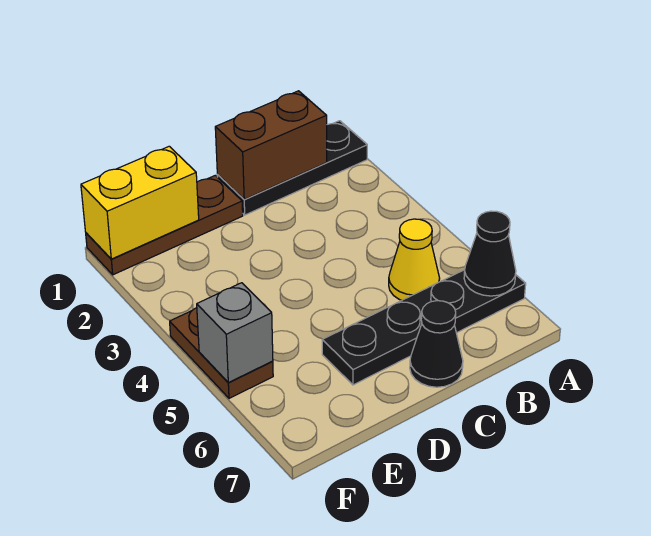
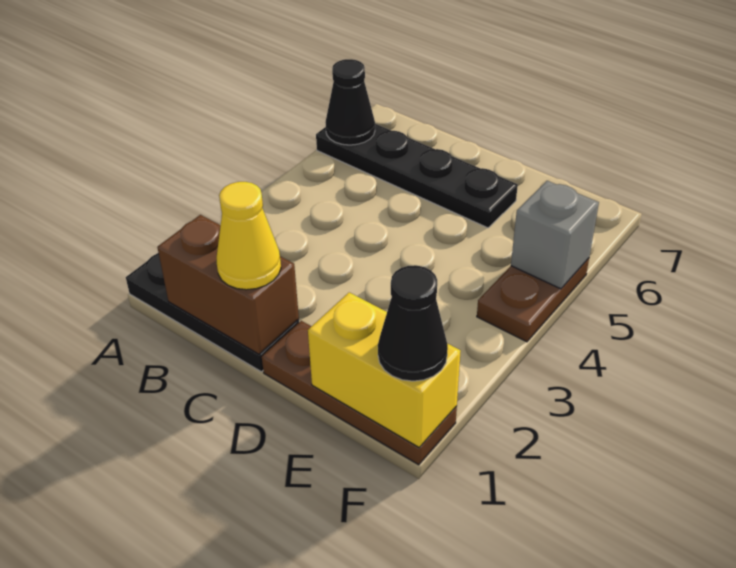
yellow cone B5 level 1 -> yellow cone C1 level 3
black cone C7 level 1 -> black cone F1 level 3

